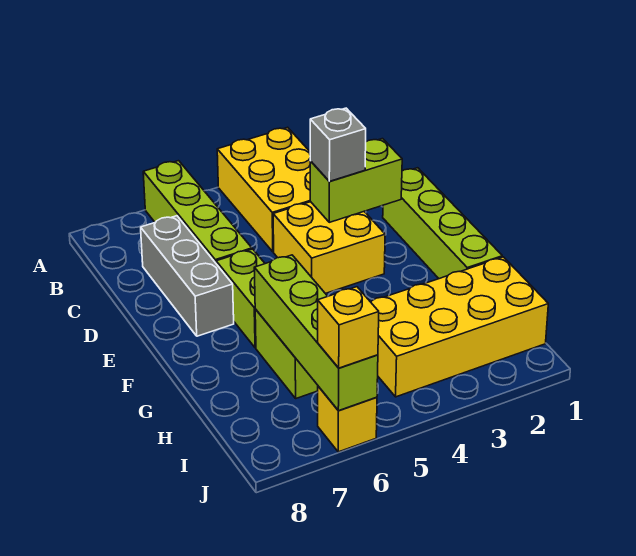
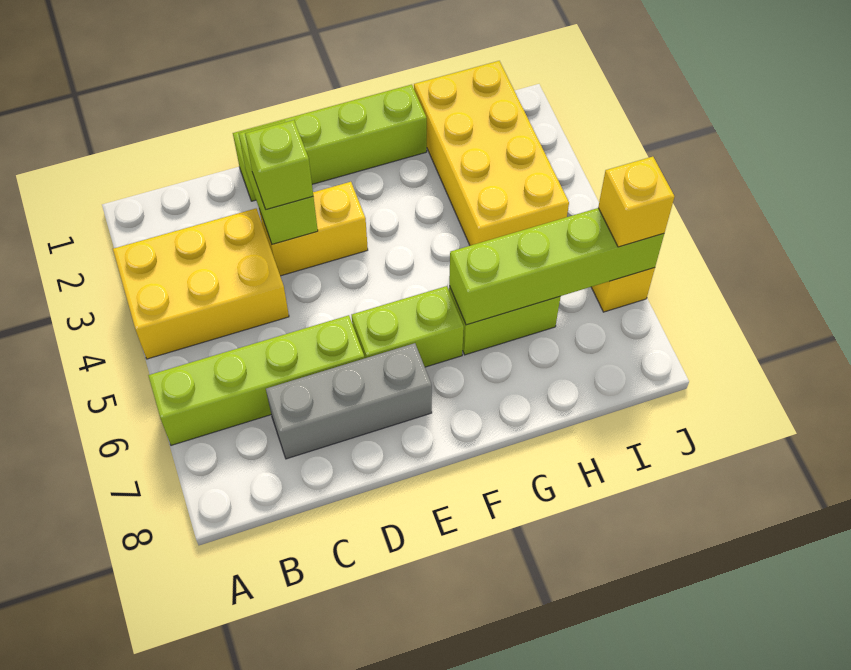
yellow brick D3:E4 level 1 -> yellow brick D3:E3 level 1
grey brick D3 level 3 -> lime brick D3 level 3

